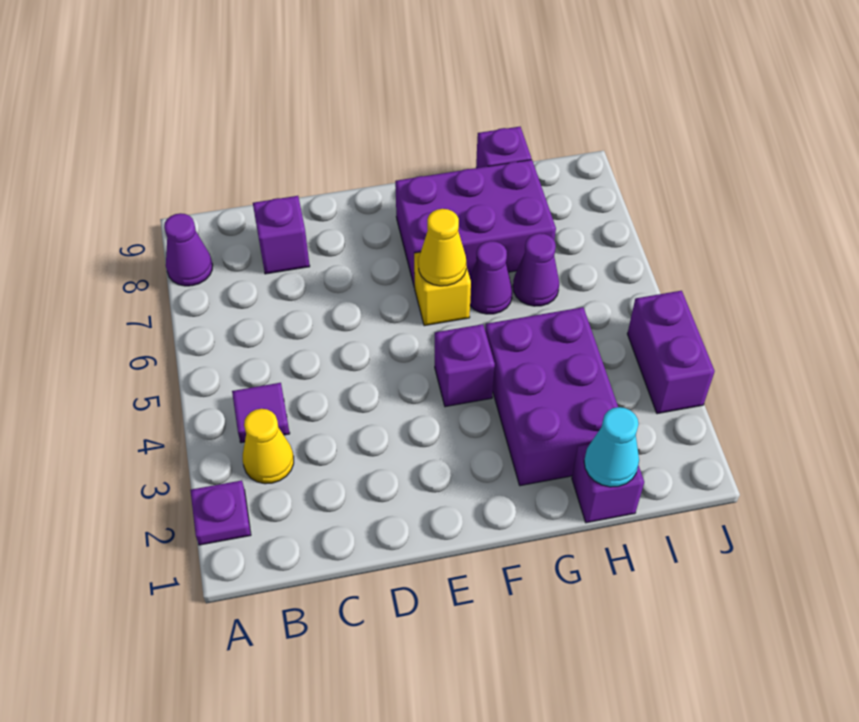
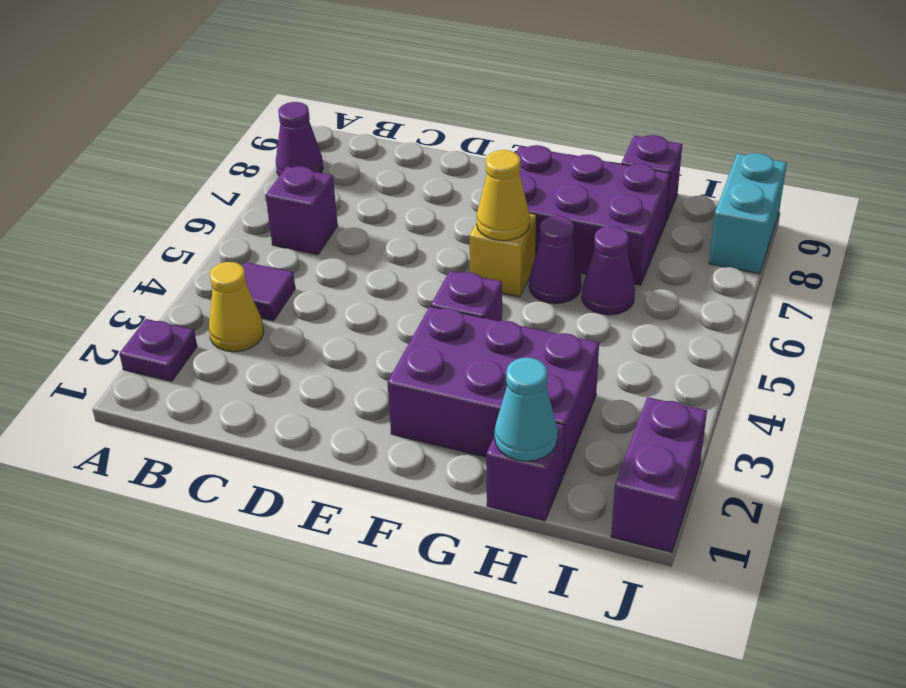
purple brick C8 level 1 -> purple brick B6 level 1
purple brick G2:H4 level 1 -> purple brick F2:H3 level 1
purple brick J3:J4 level 1 -> purple brick J1:J2 level 1
none -> cyan brick J8:J9 level 1

